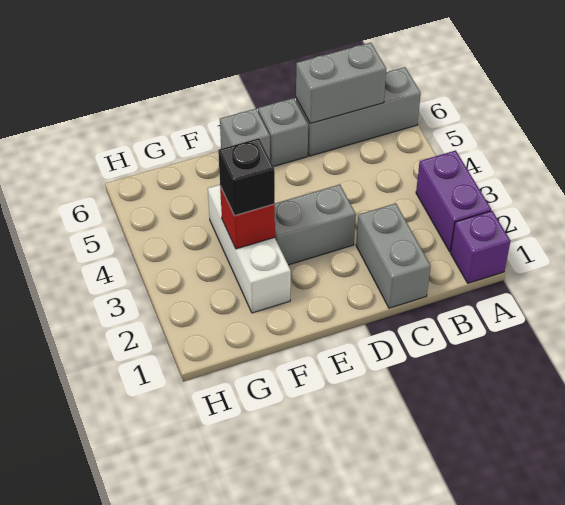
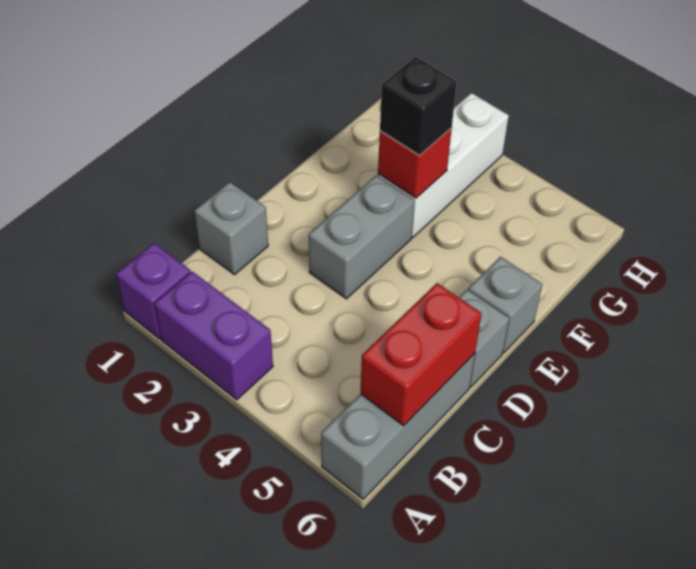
grey brick B6:C6 level 2 -> red brick B6:C6 level 2
grey brick C1:C2 level 1 -> grey brick C1 level 1
white brick F2:F4 level 1 -> white brick F3:H3 level 1

